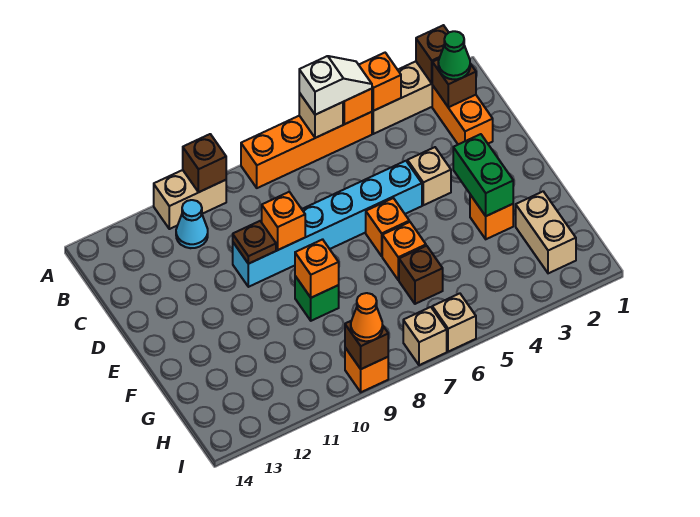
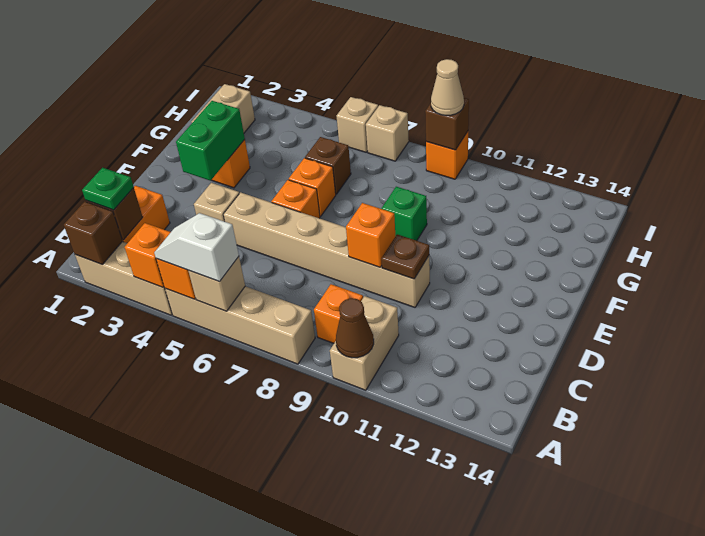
orange brick A5:A8 level 1 -> tan brick A5:A8 level 1
tan brick A10:A11 level 1 -> tan brick A10:B10 level 1
brown brick A10 level 2 -> brown cone A10 level 2
green cone B2 level 3 -> green plate B2 level 3
cyan cone B11 level 1 -> none
cyan brick D5:D10 level 1 -> tan brick D5:D10 level 1
orange brick F9 level 2 -> orange brick B9 level 1
orange cone I9 level 3 -> tan cone I9 level 3

